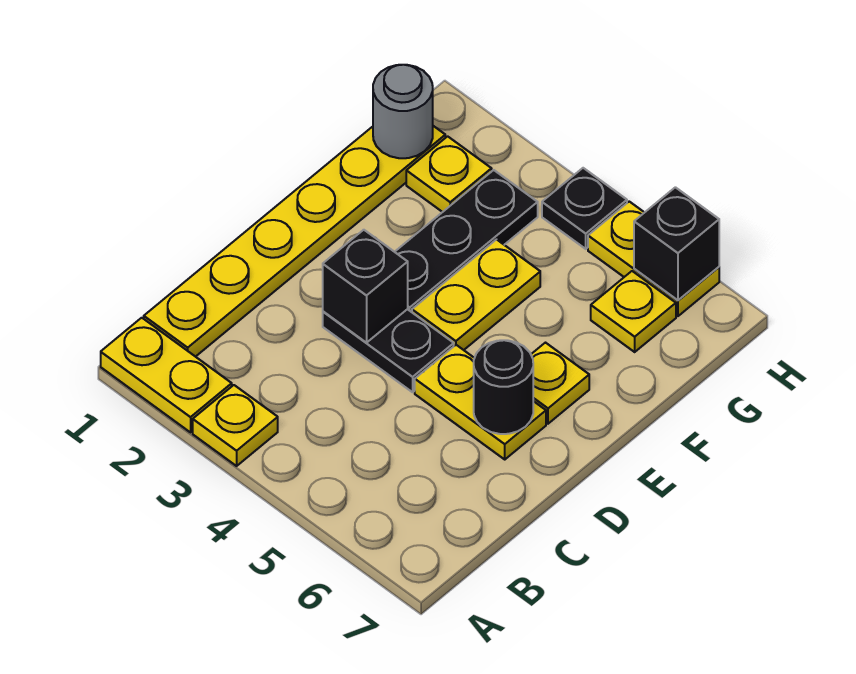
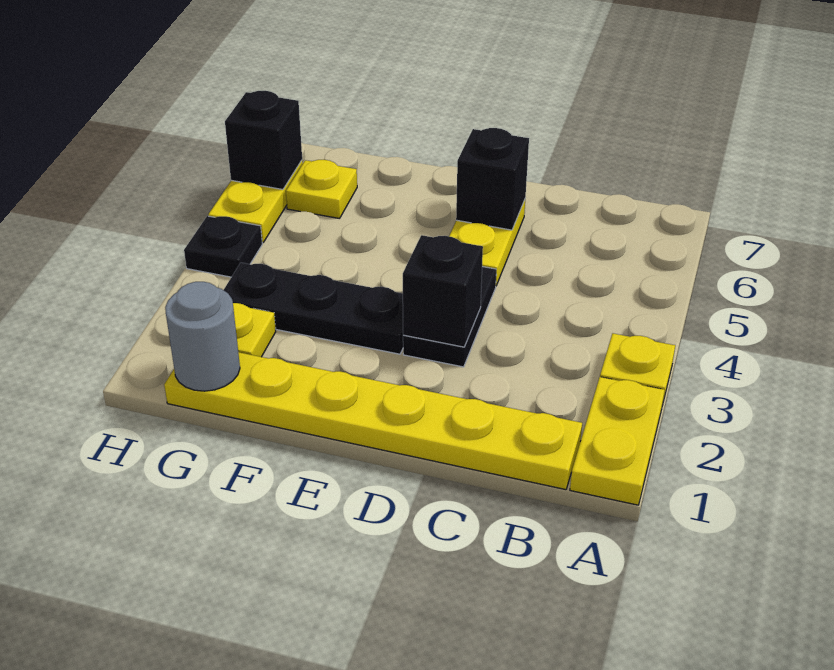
black round brick D6 level 2 -> black brick D6 level 2
yellow plate E4:F4 level 1 -> none
yellow plate E6 level 1 -> none

